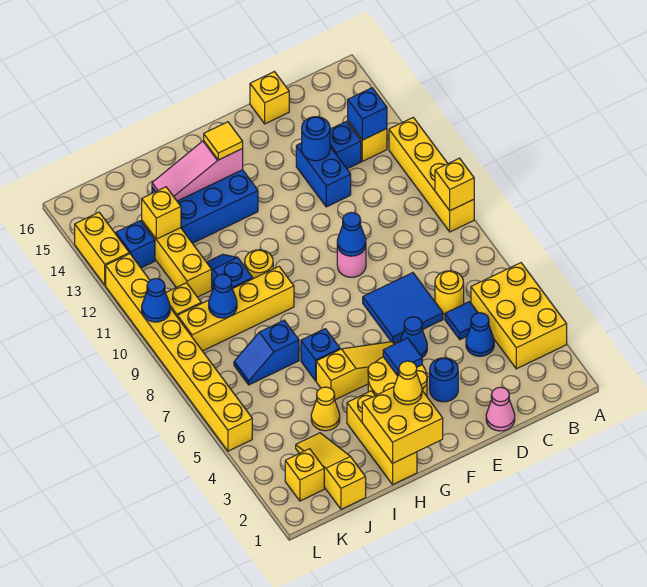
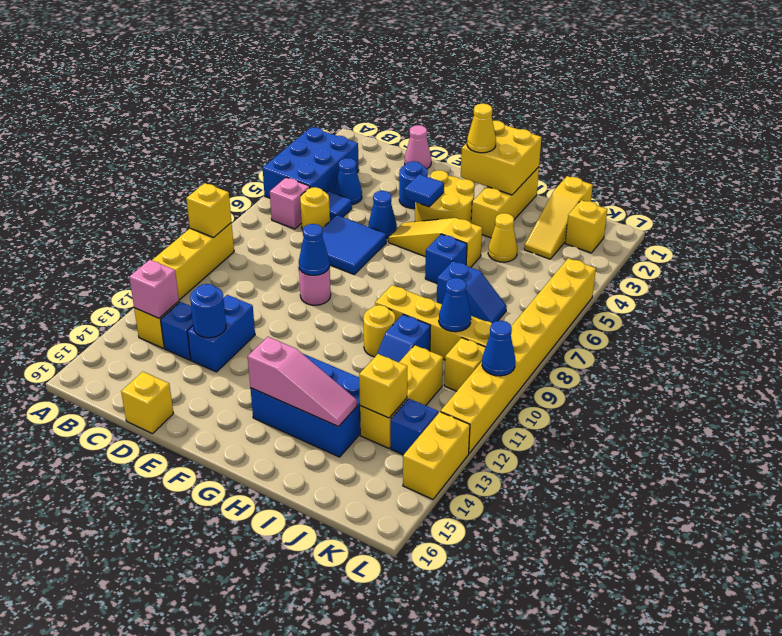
yellow brick A3:B5 level 1 -> blue brick A3:B5 level 1
none -> pink brick B6 level 1
blue brick B13 level 2 -> pink brick B13 level 2
yellow tile G14 level 3 -> none

